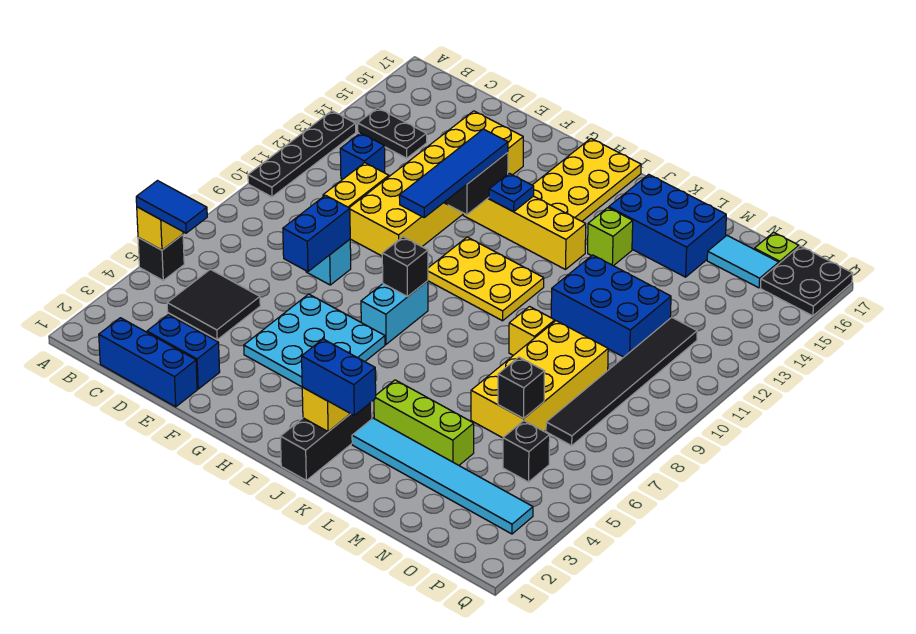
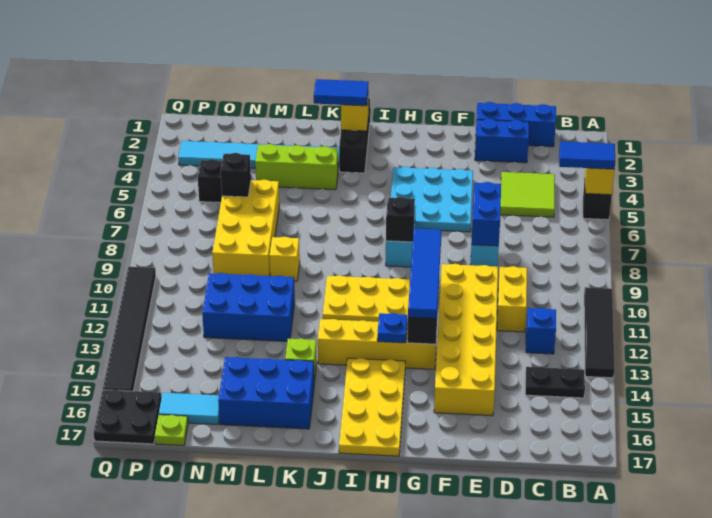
black plate A10:A13 level 1 -> black tile A10:A13 level 1
black tile C4:D5 level 1 -> lime tile C4:D5 level 1
blue brick J2:K2 level 3 -> blue tile J2:K2 level 3
black tile O7:O12 level 1 -> black tile Q10:Q15 level 1

